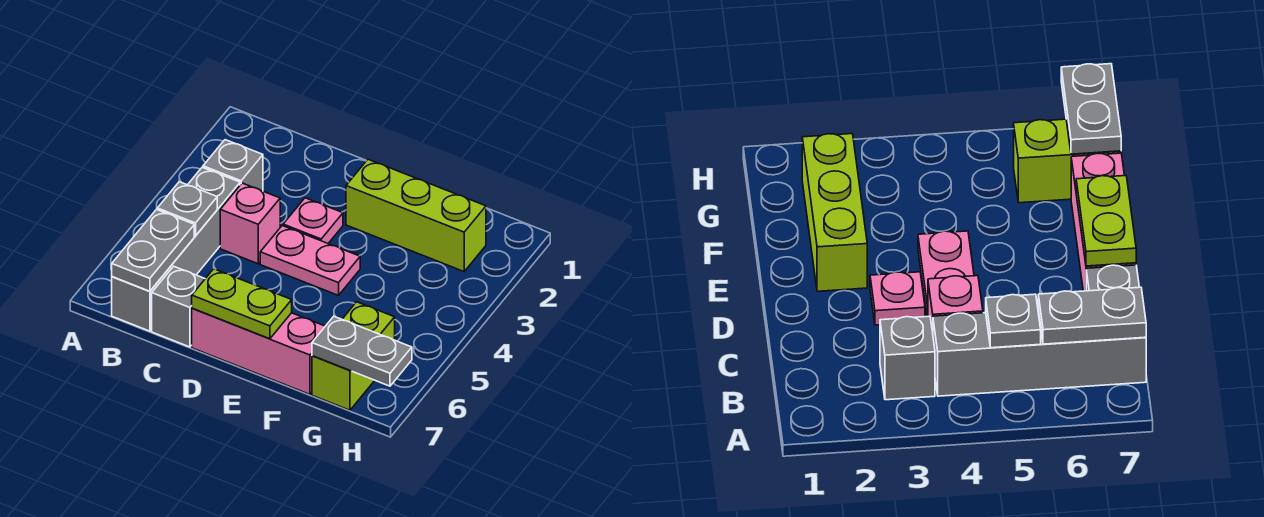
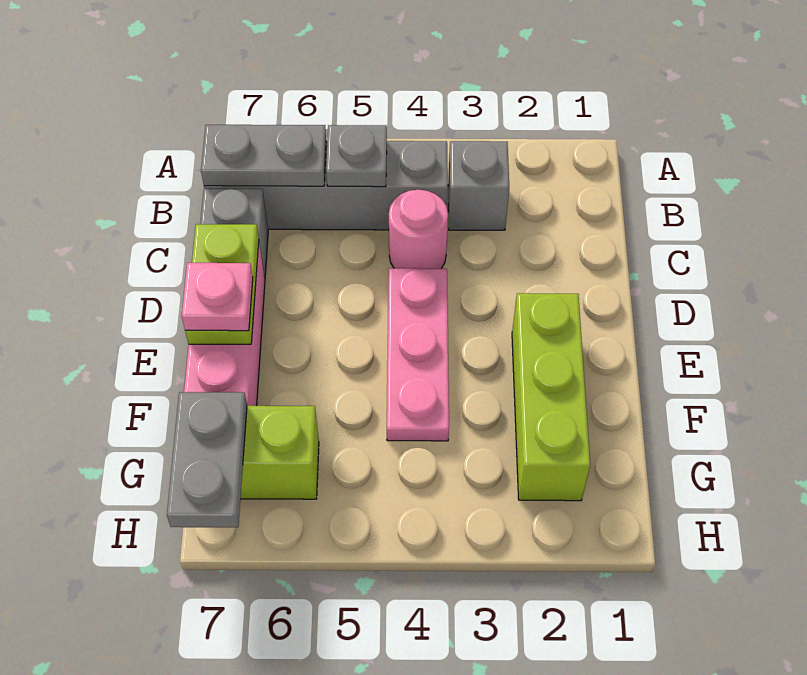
pink brick C4 level 1 -> pink round brick C4 level 1
pink plate D3 level 1 -> pink plate E7 level 3
pink plate D4:E4 level 1 -> pink plate D4:F4 level 1

